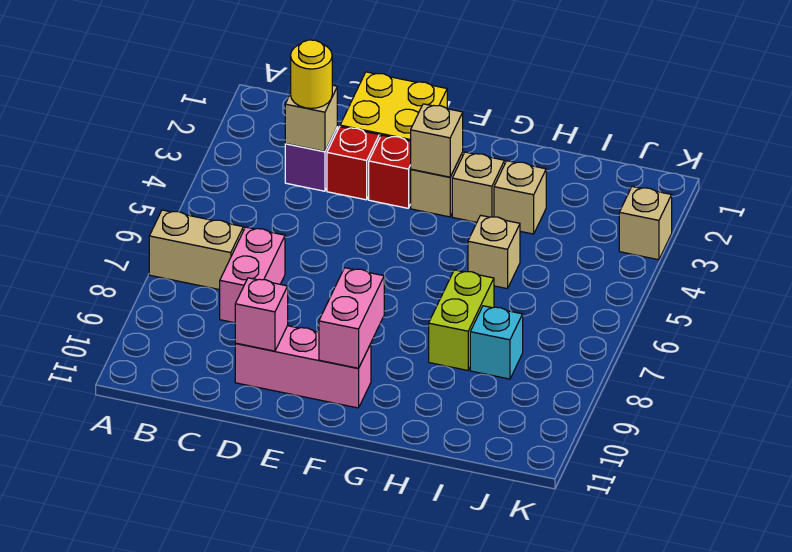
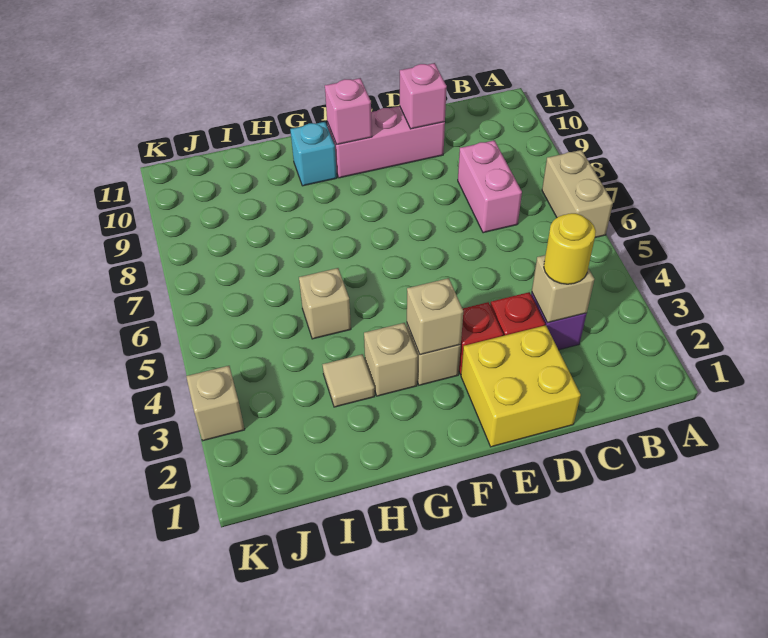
tan brick A7:B7 level 1 -> tan brick A6:A7 level 1
pink brick F9:F10 level 2 -> pink brick F10 level 2
tan brick H3 level 1 -> tan tile H3 level 1
lime brick H7:H8 level 1 -> none
cyan brick I8 level 1 -> cyan brick G10 level 1

